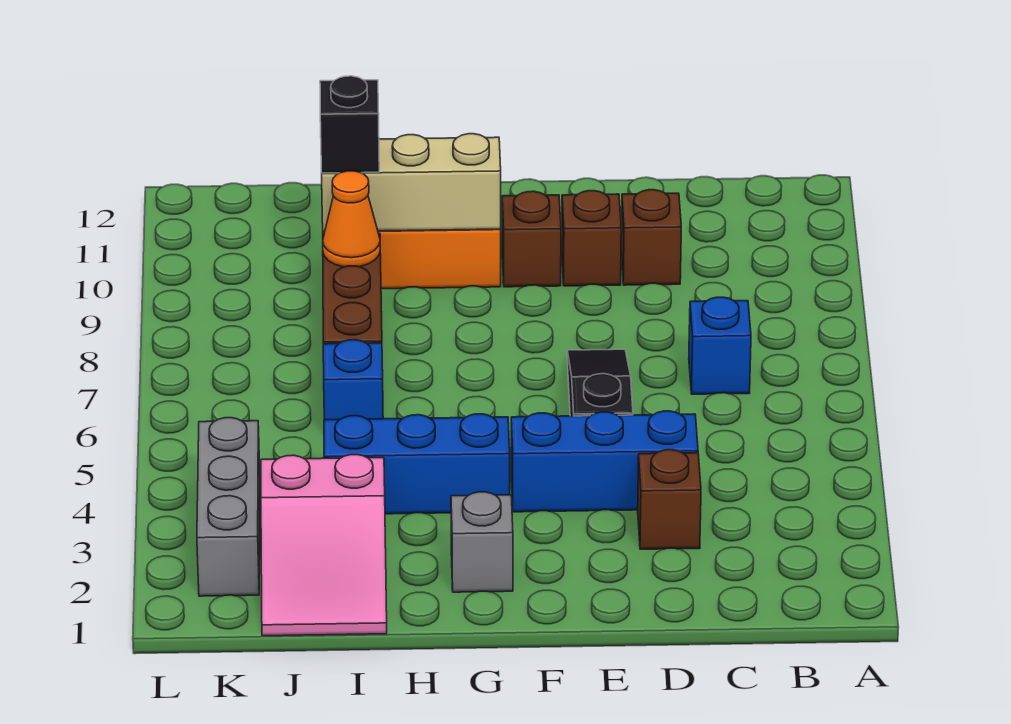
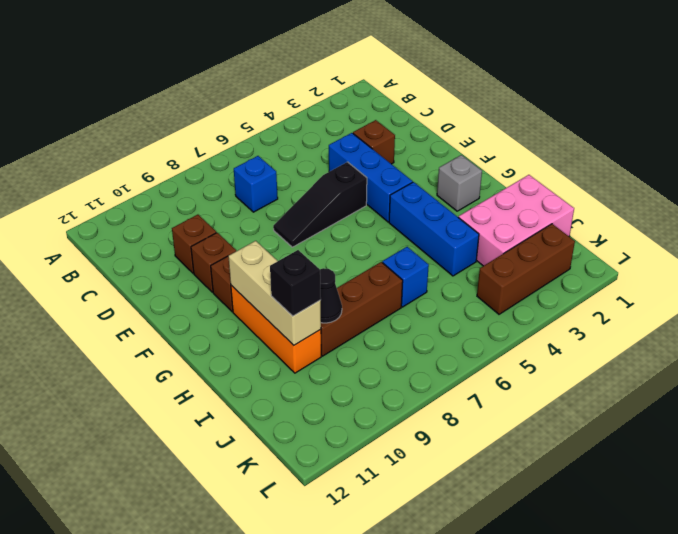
pink slope I1:J3 level 1 top 3 -> pink brick I1:J3 level 1
orange cone I9 level 2 -> black cone I9 level 2
grey brick K2:K4 level 1 -> brown brick K2:K4 level 1

